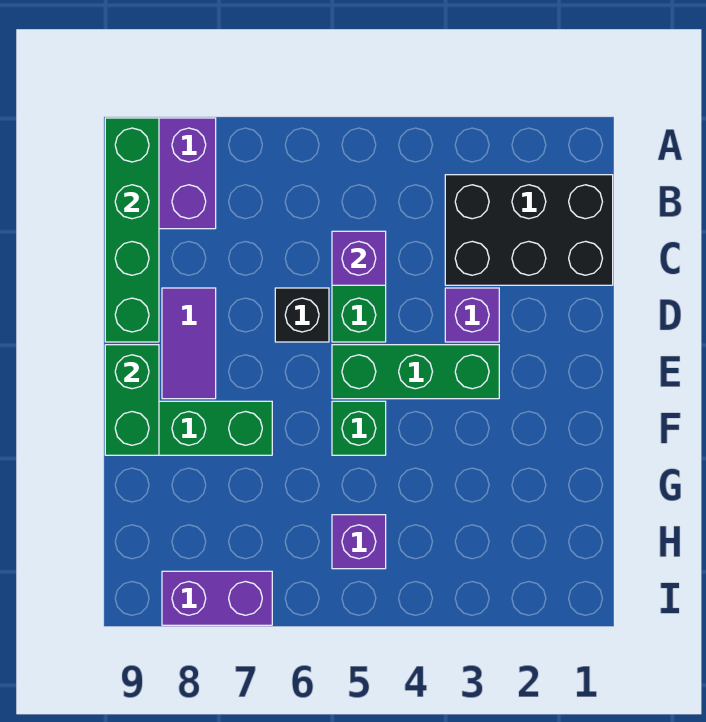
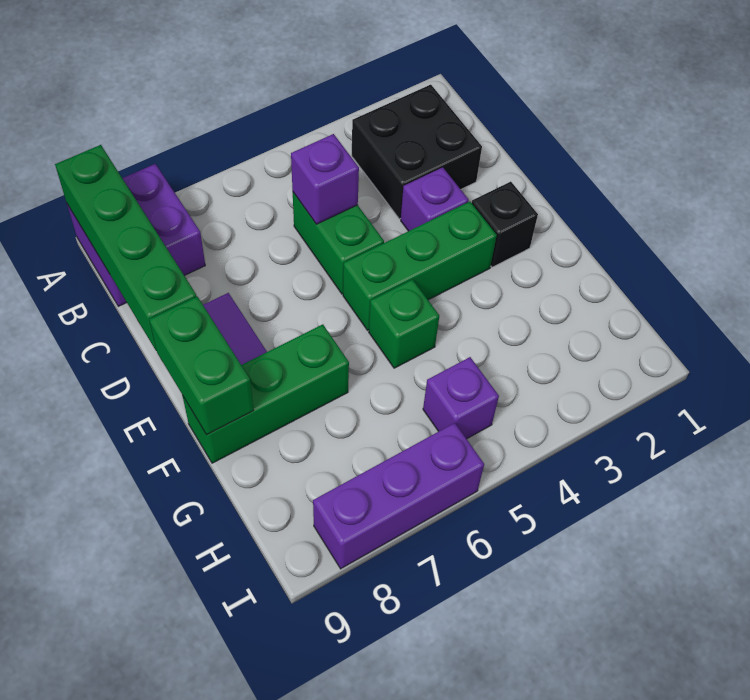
black brick B1:C3 level 1 -> black brick B2:C3 level 1
black brick D6 level 1 -> black brick E2 level 1
purple brick I7:I8 level 1 -> purple brick I6:I8 level 1

